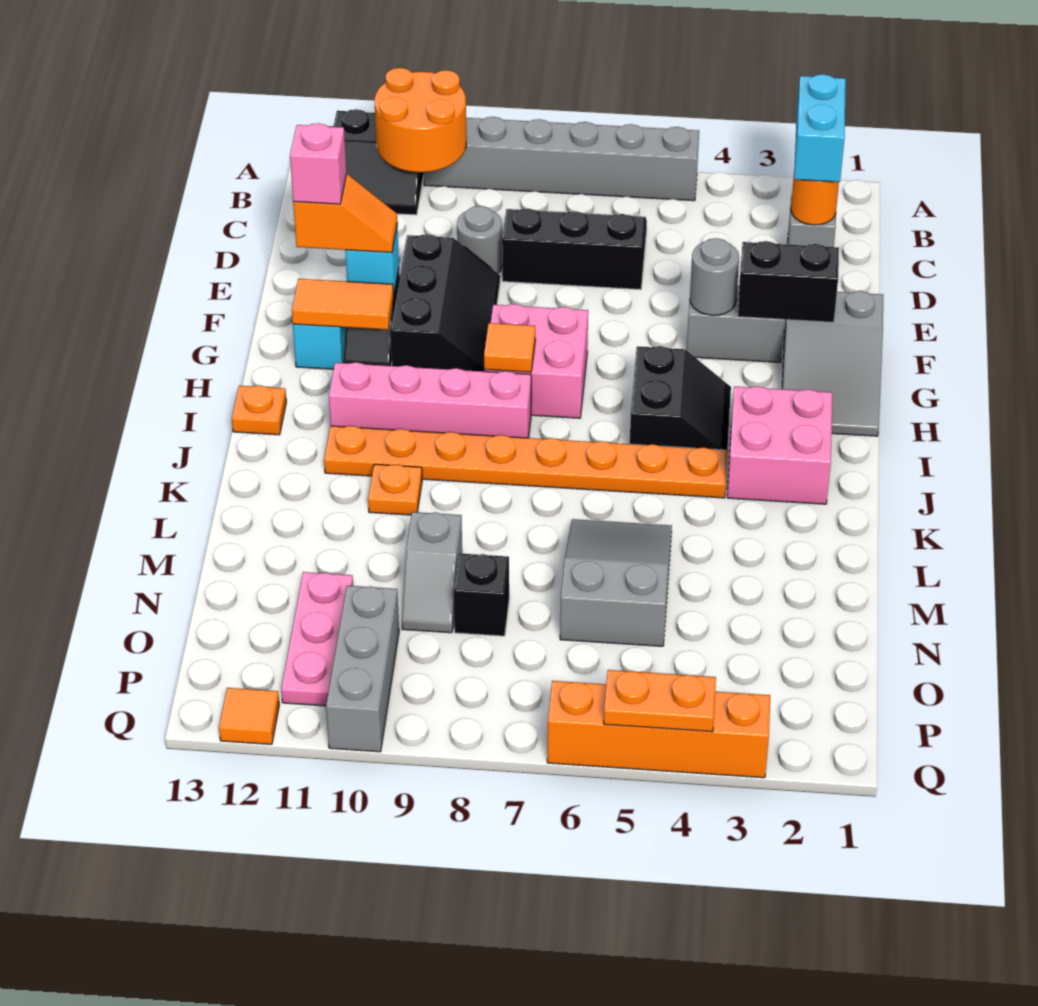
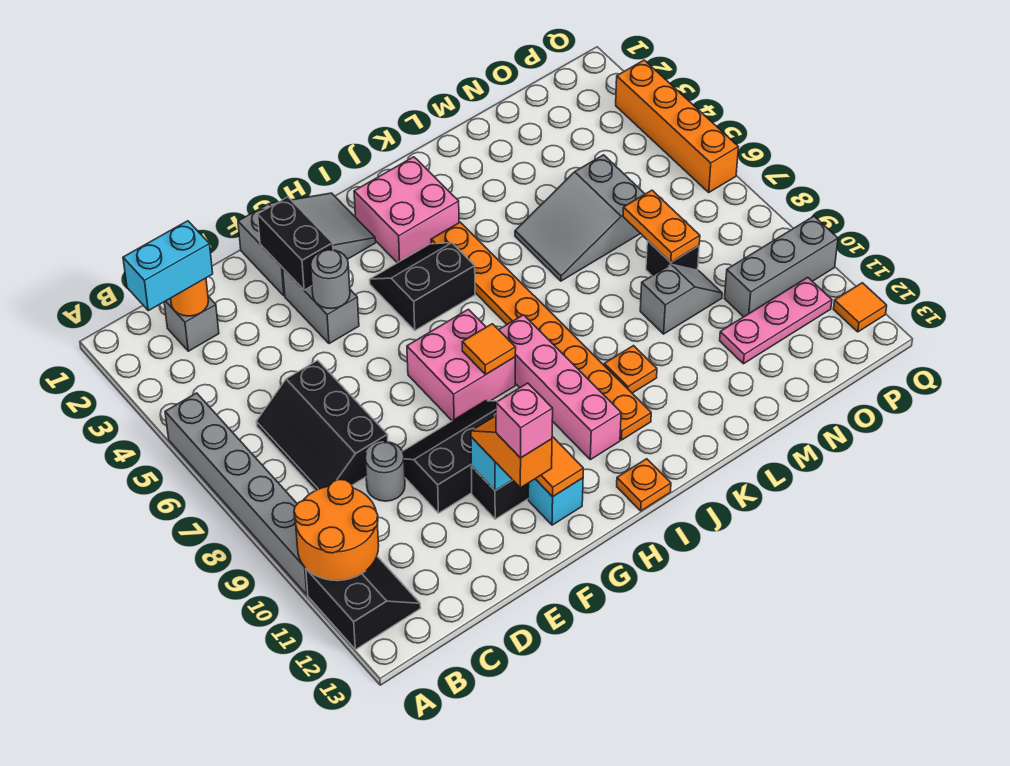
orange plate Q4:Q5 level 2 -> orange plate N7:N8 level 2

